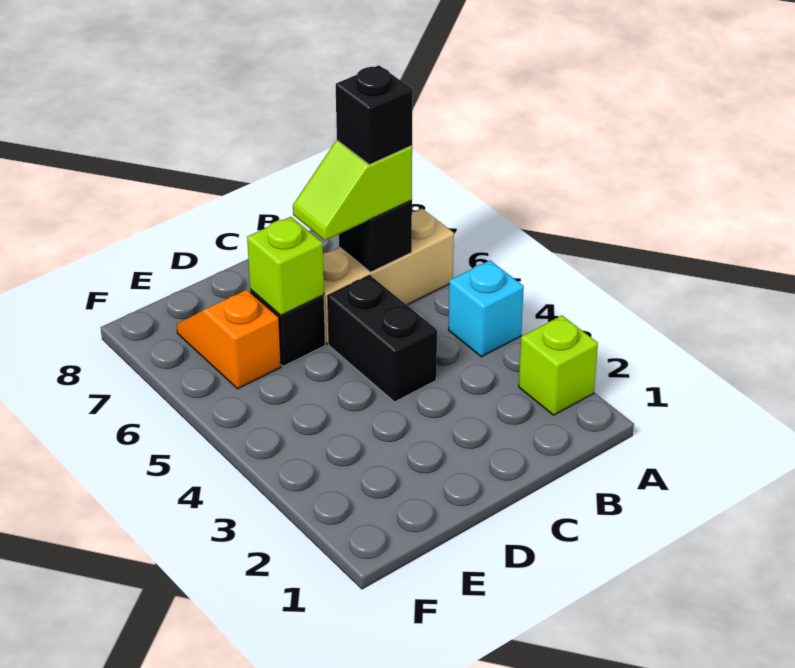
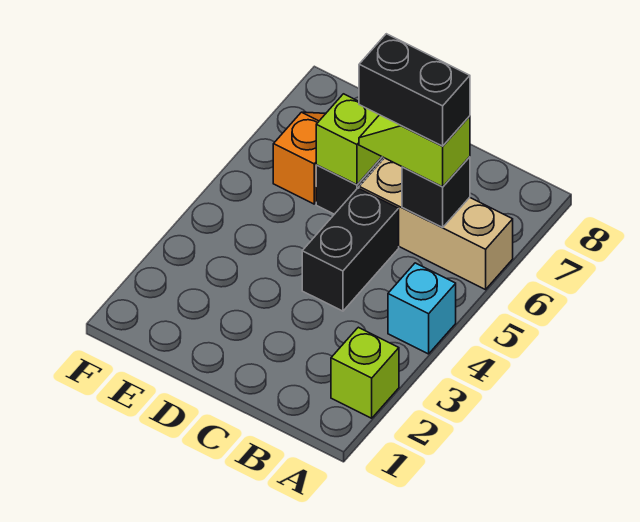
black brick B6 level 4 -> black brick B6:C6 level 4

